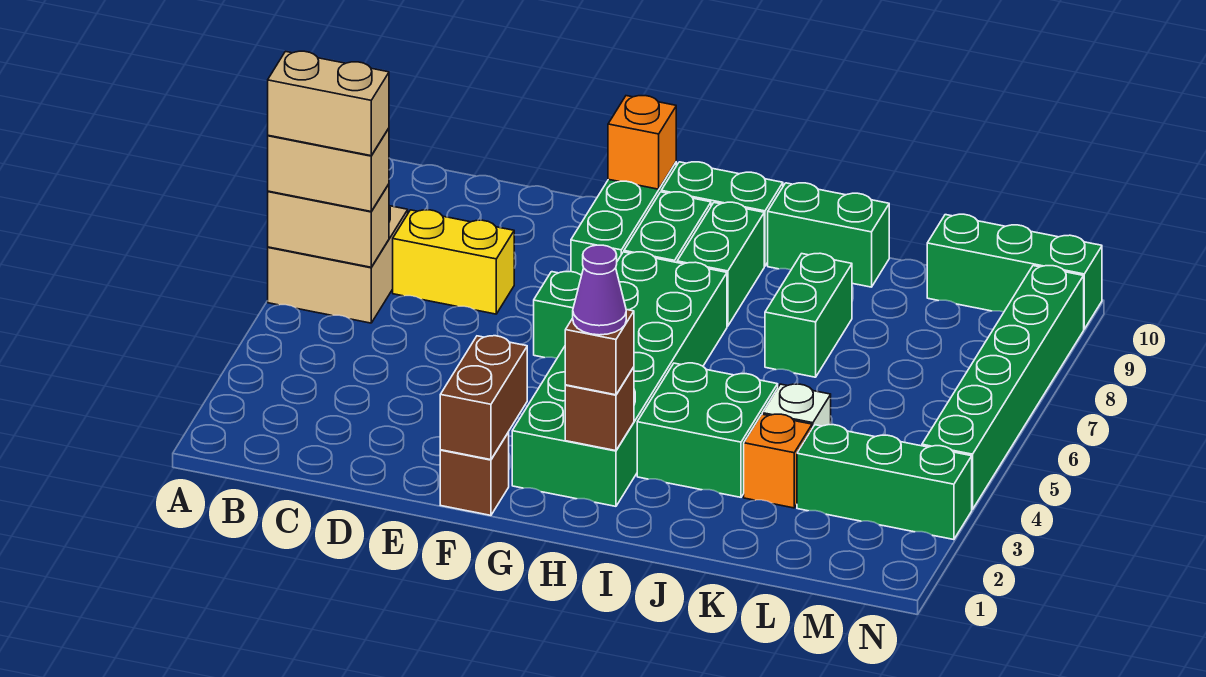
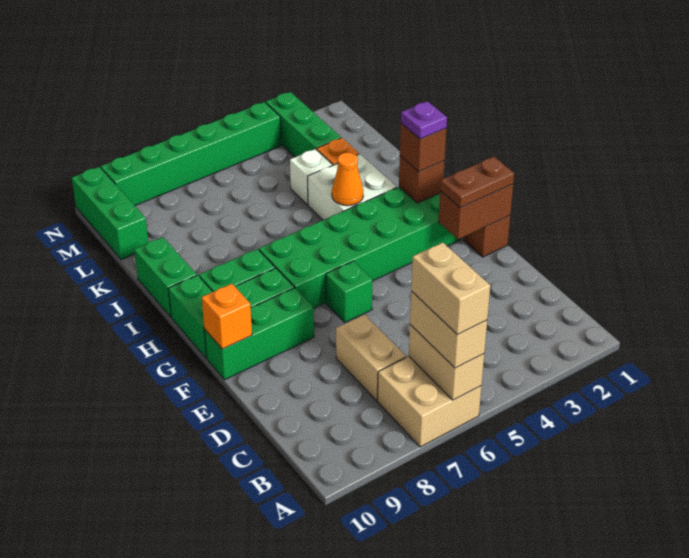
yellow brick C7:D7 level 1 -> tan brick C7:D7 level 1
none -> brown plate F1:F2 level 3
purple cone H2 level 4 -> purple plate H2 level 4
green brick I3:J4 level 1 -> white brick I3:J4 level 1
none -> orange cone I4 level 2
green brick J7:J8 level 1 -> none

